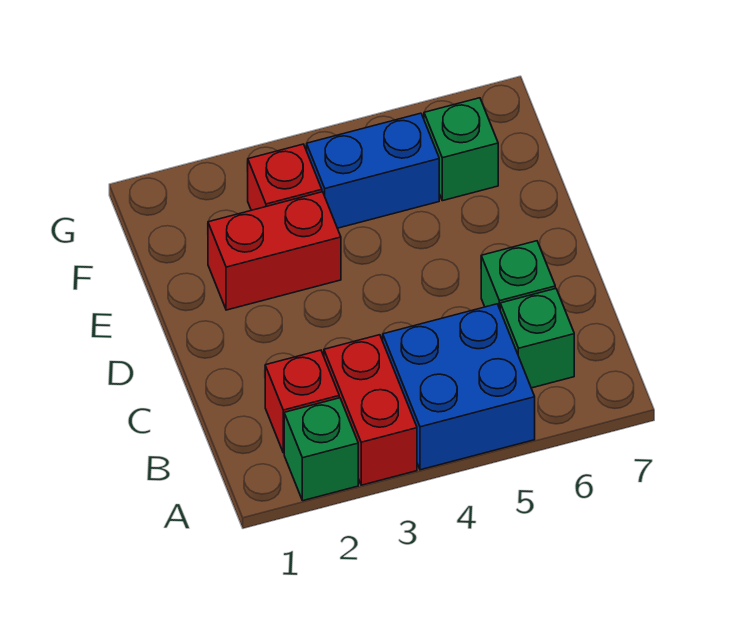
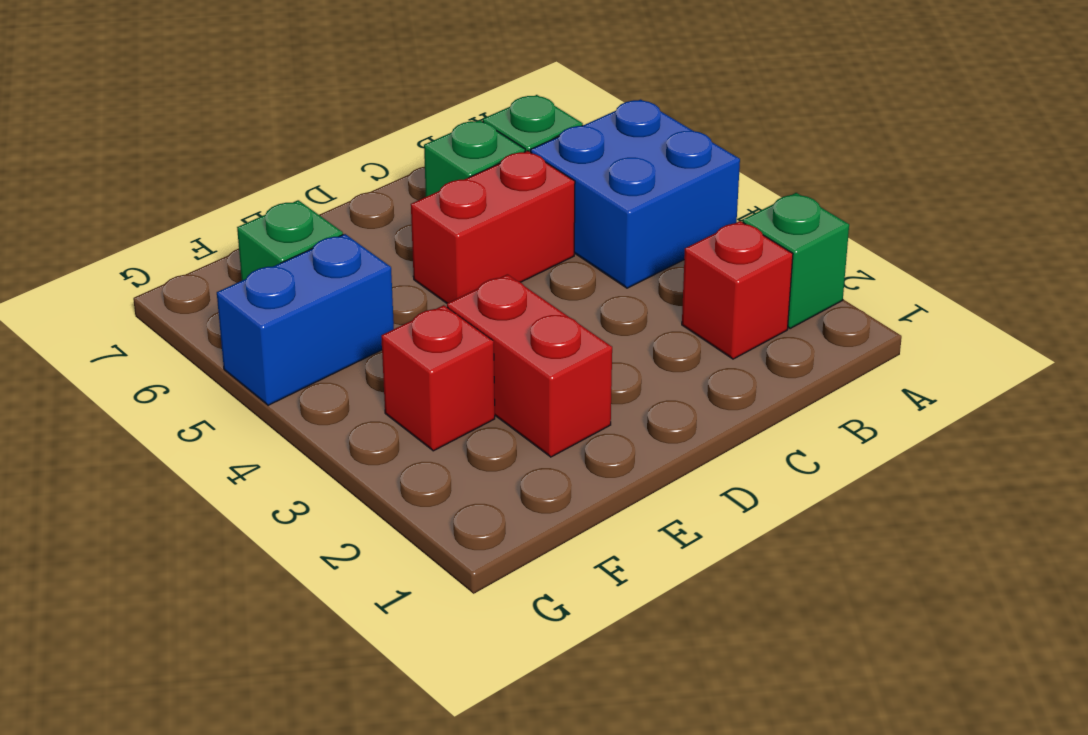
red brick A3:B3 level 1 -> red brick C5:D5 level 1
blue brick F4:F5 level 1 -> blue brick F5:G5 level 1

